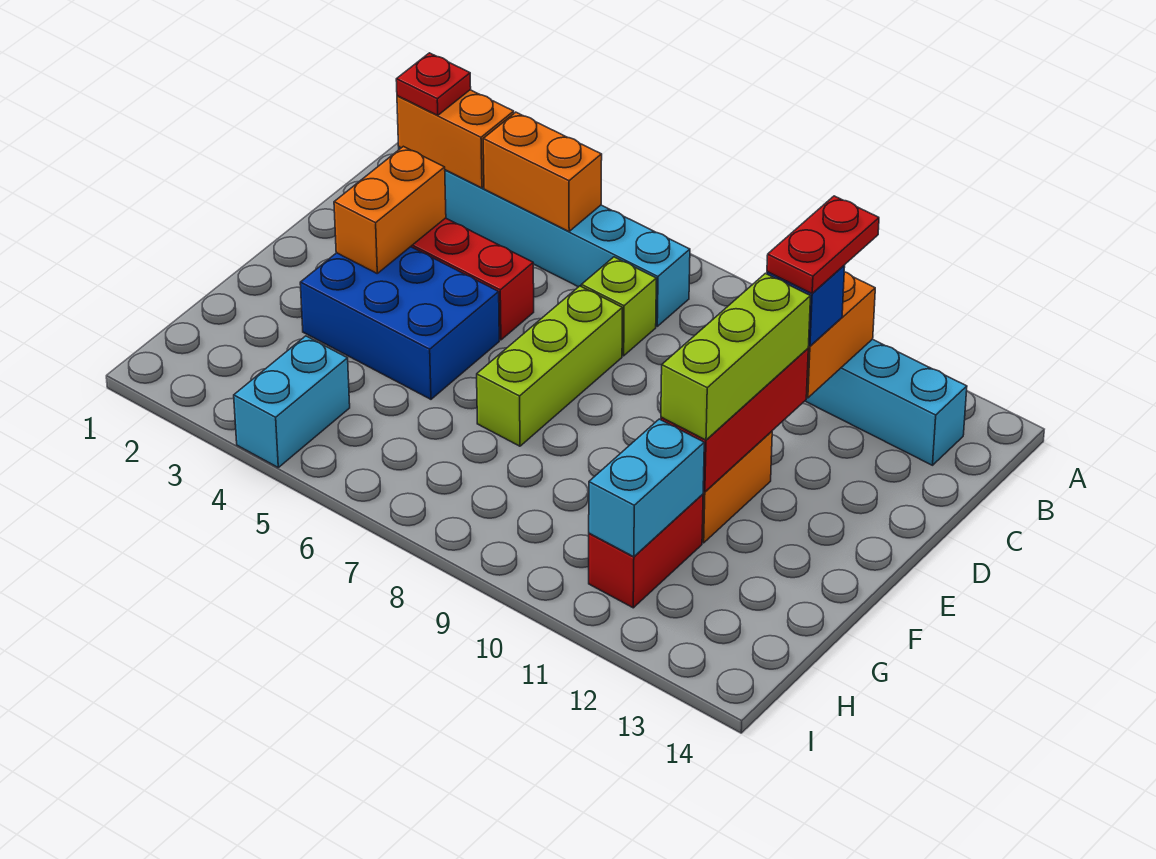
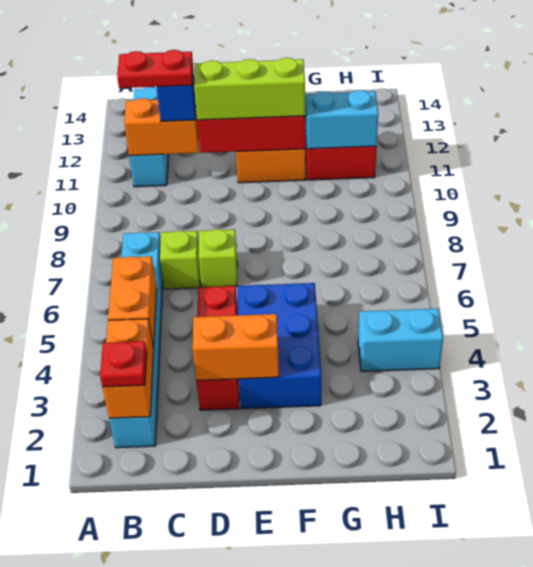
lime brick D7:F7 level 1 -> lime brick D7 level 1

